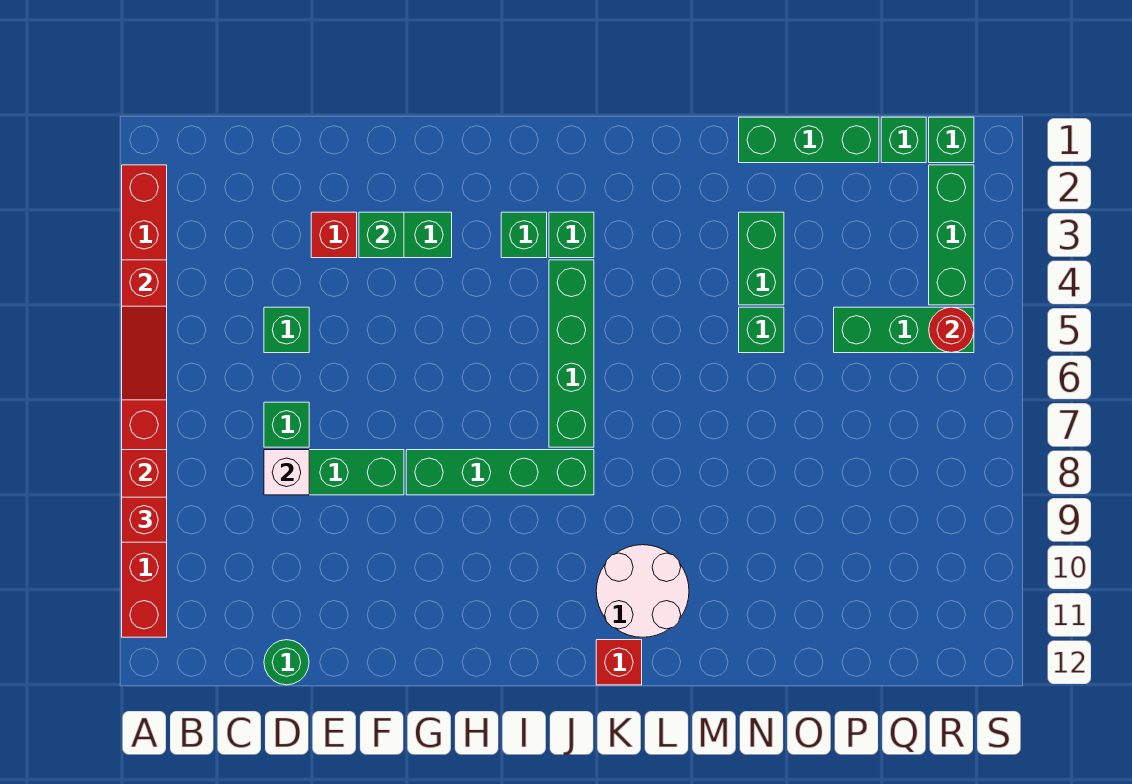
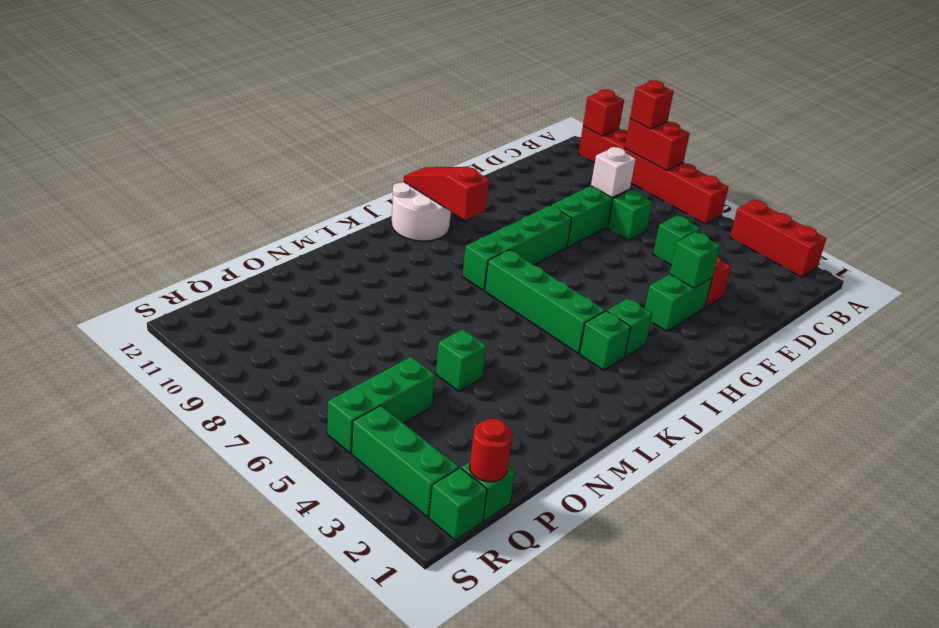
red slope A4:A6 level 2 top 4 -> red slope I10:I12 level 2 top 10
green round brick D12 level 1 -> none
white round brick K10:L11 level 1 -> white round brick I11:J12 level 1
red brick K12 level 1 -> red brick A11 level 2
green brick N1:P1 level 1 -> none
green brick N3:N4 level 1 -> none
red round brick R5 level 2 -> red round brick Q1 level 2

